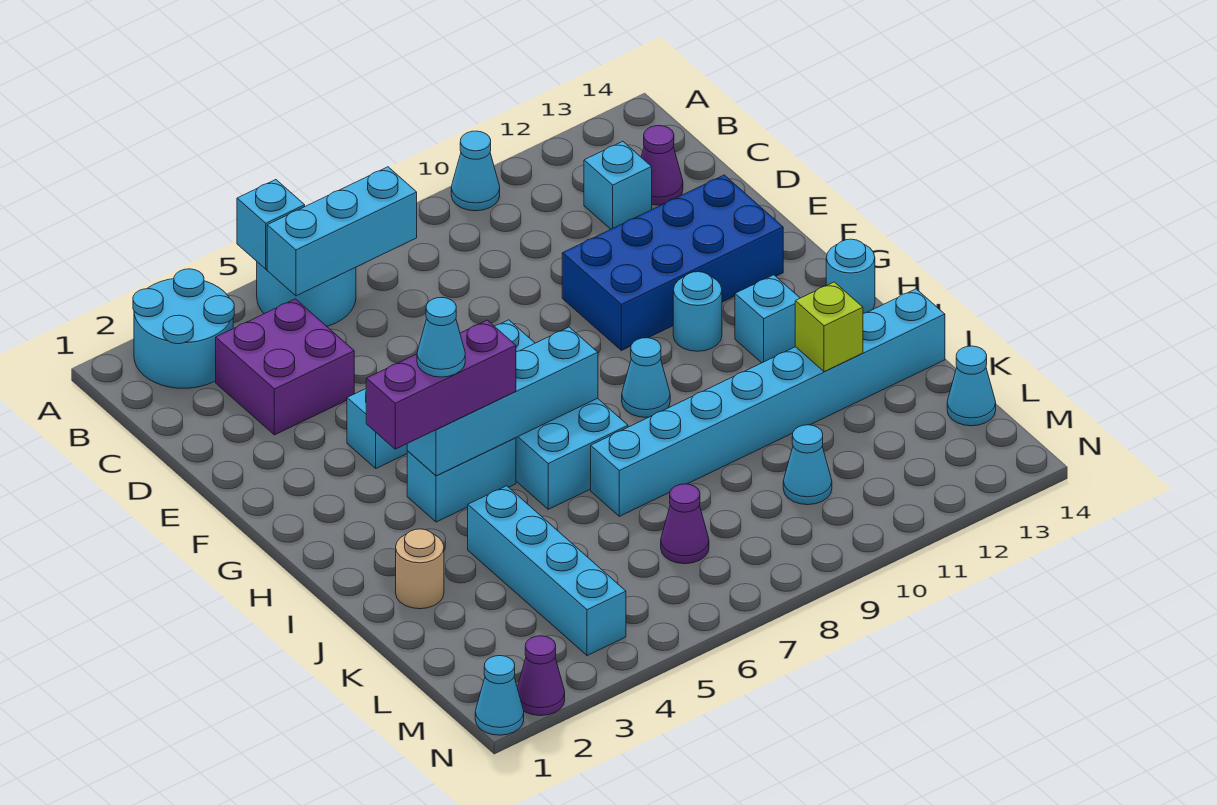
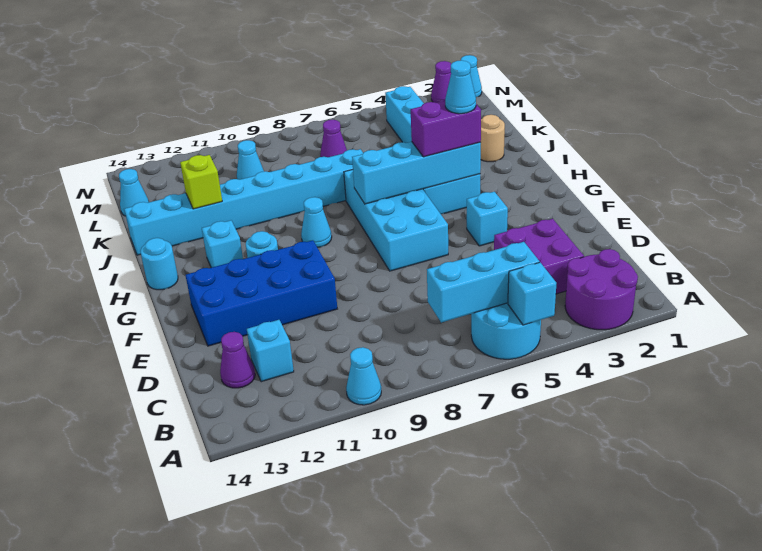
cyan round brick A2:B3 level 1 -> purple round brick A2:B3 level 1
purple brick H3:H5 level 3 -> purple brick H4:H5 level 3

